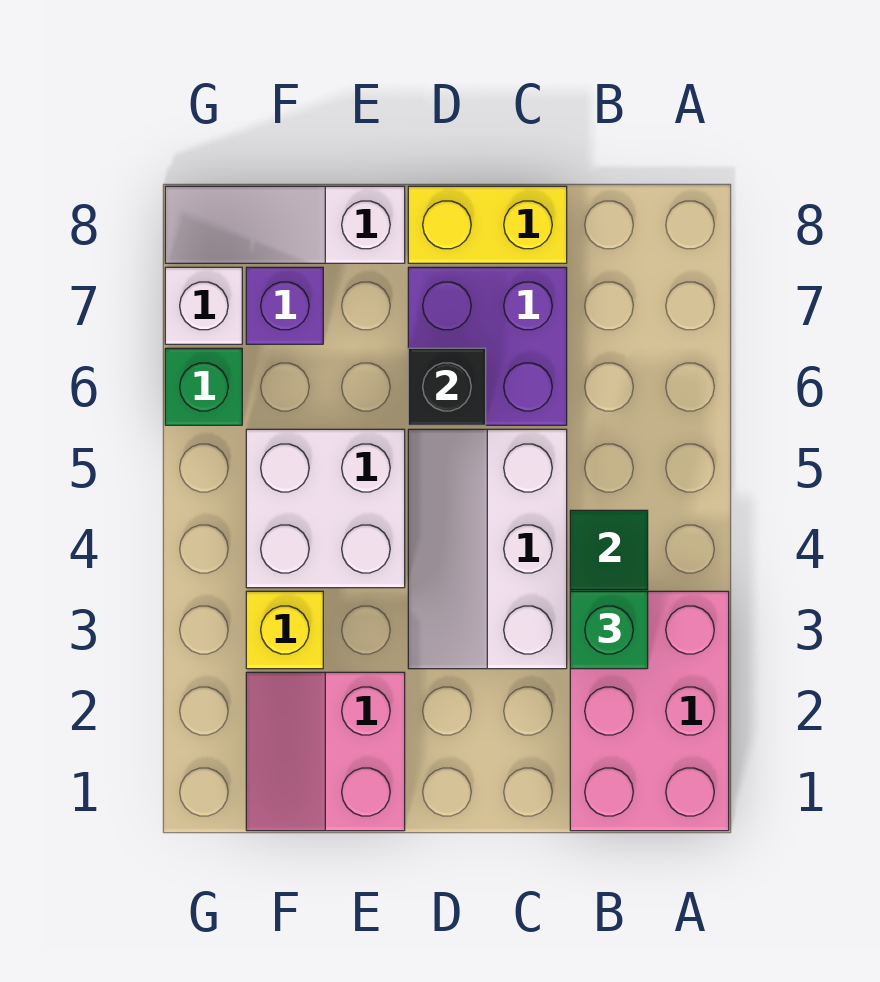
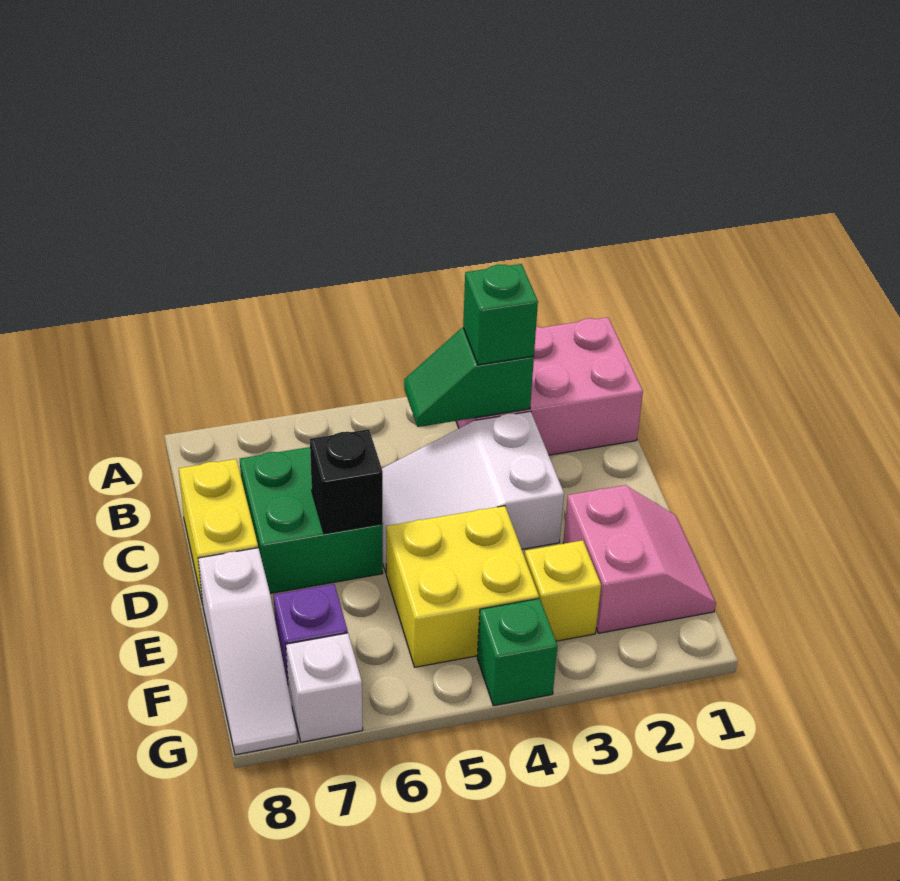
white slope C3:D5 level 1 top C -> white slope C3:D5 level 1 top 3
purple brick C6:D7 level 1 -> green brick C6:D7 level 1
pink slope E1:F2 level 1 top E -> pink slope E1:F2 level 1 top 2
white brick E4:F5 level 1 -> yellow brick E4:F5 level 1
green brick G6 level 1 -> green brick G4 level 1

